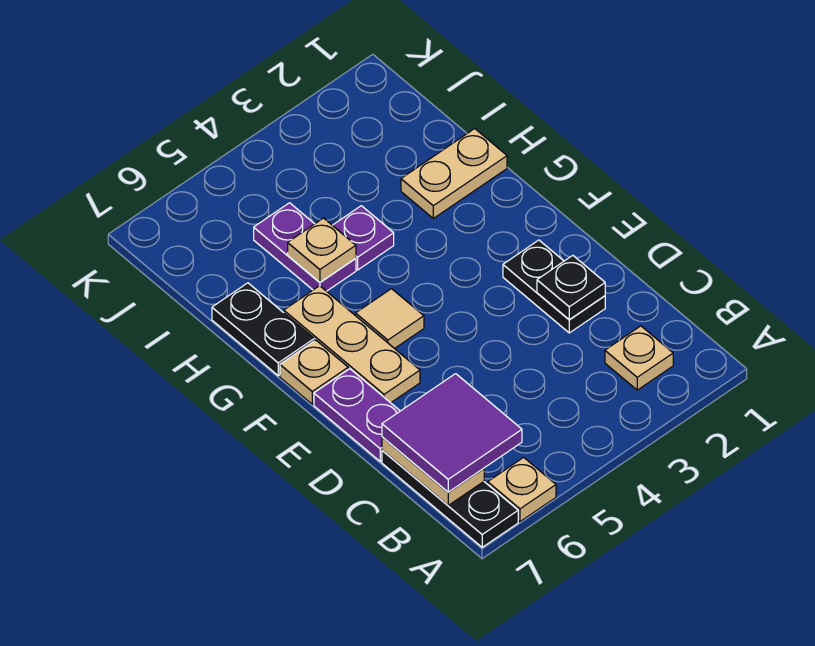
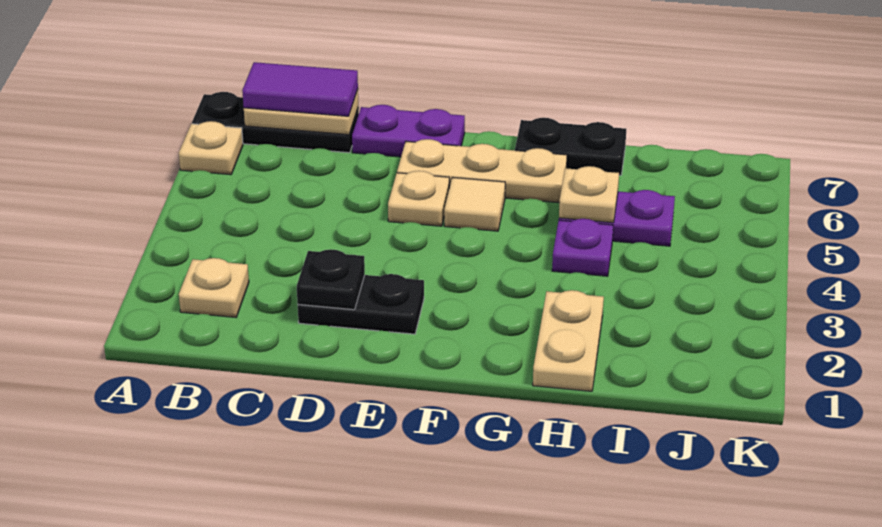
purple tile B6:C7 level 3 -> purple tile B7:C7 level 3
tan plate F7 level 1 -> tan plate E5 level 1

